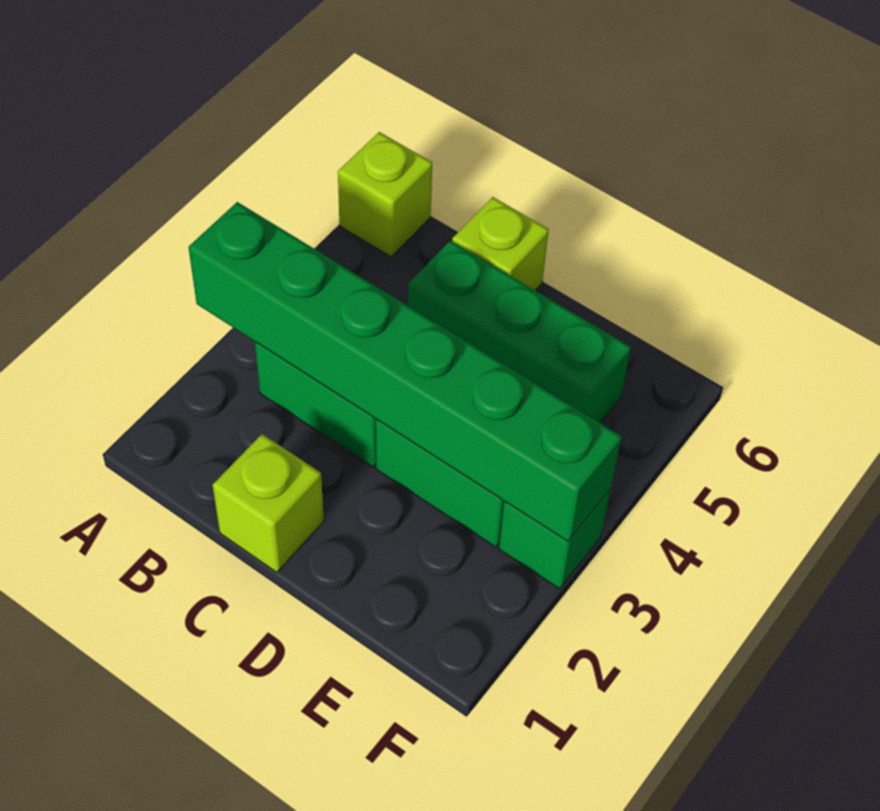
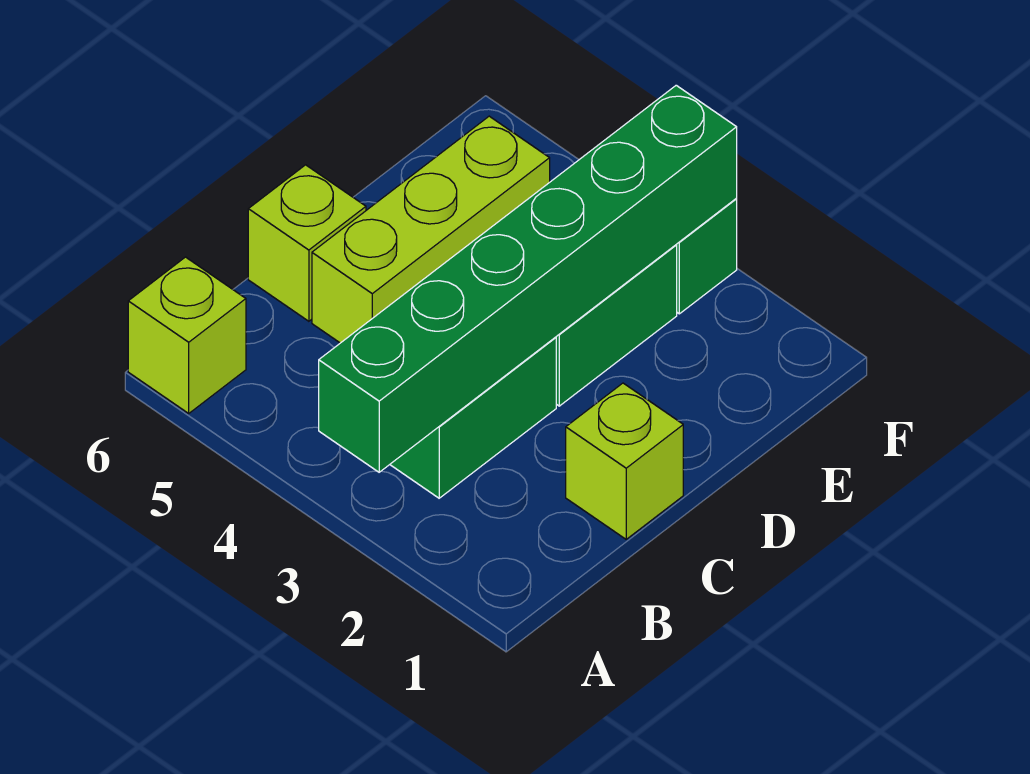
green brick C5:E5 level 1 -> lime brick C5:E5 level 1

